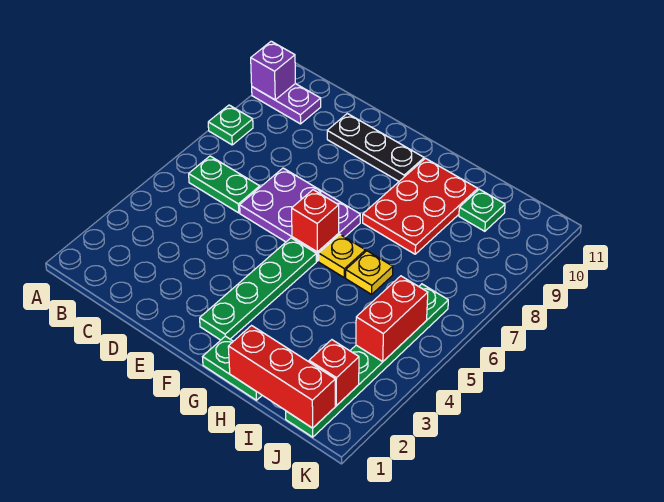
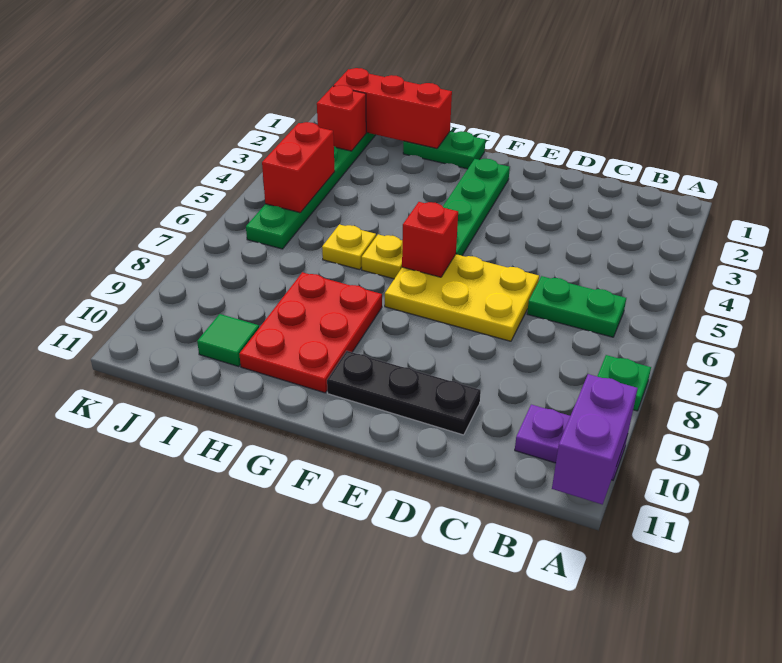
purple brick A10 level 2 -> purple brick A10:A11 level 2
purple plate D6:F7 level 1 -> yellow plate D6:F7 level 1
green plate I10 level 1 -> green tile I10 level 1

